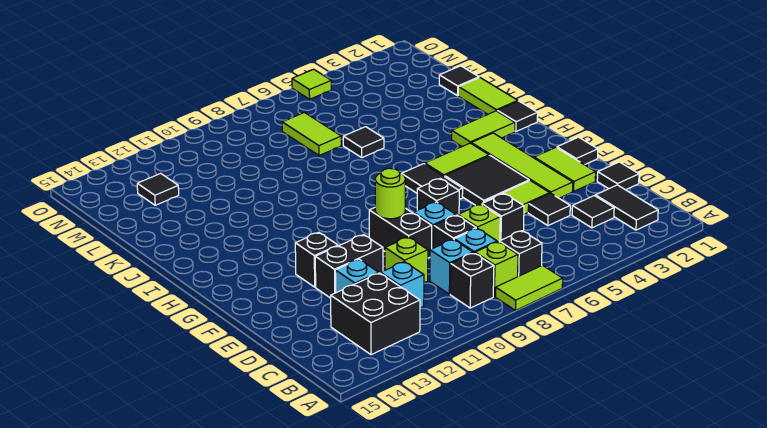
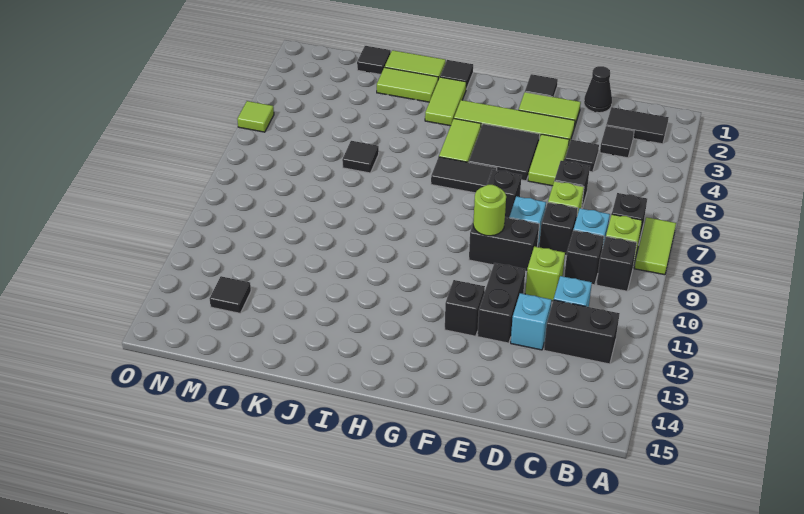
black brick B12:C13 level 1 -> black brick B12:C12 level 1
cyan brick C9 level 1 -> black brick C9 level 1
black tile D1 level 1 -> black cone D1 level 1
lime tile L7:M7 level 1 -> lime tile J2:K2 level 1

